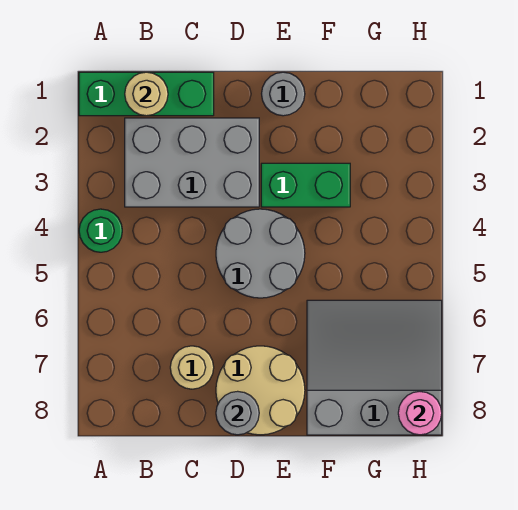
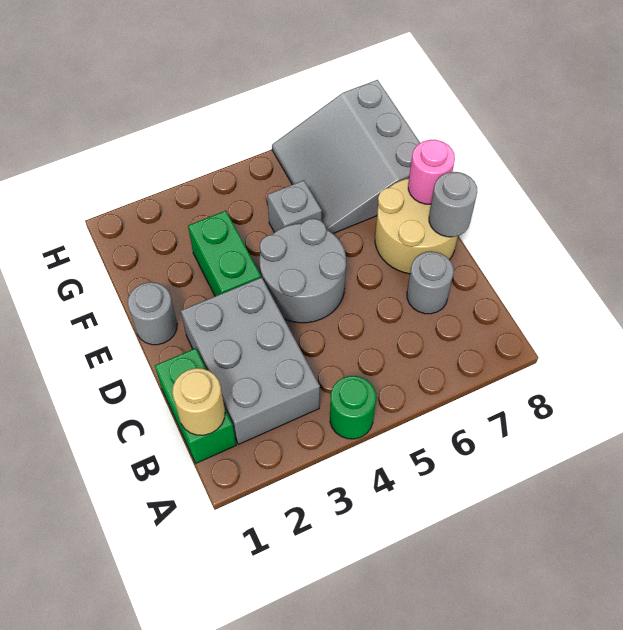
green brick A1:C1 level 1 -> green brick B1:C1 level 1
tan round brick C7 level 1 -> grey round brick C7 level 1
none -> grey brick F5 level 1
pink round brick H8 level 2 -> pink round brick E8 level 2

